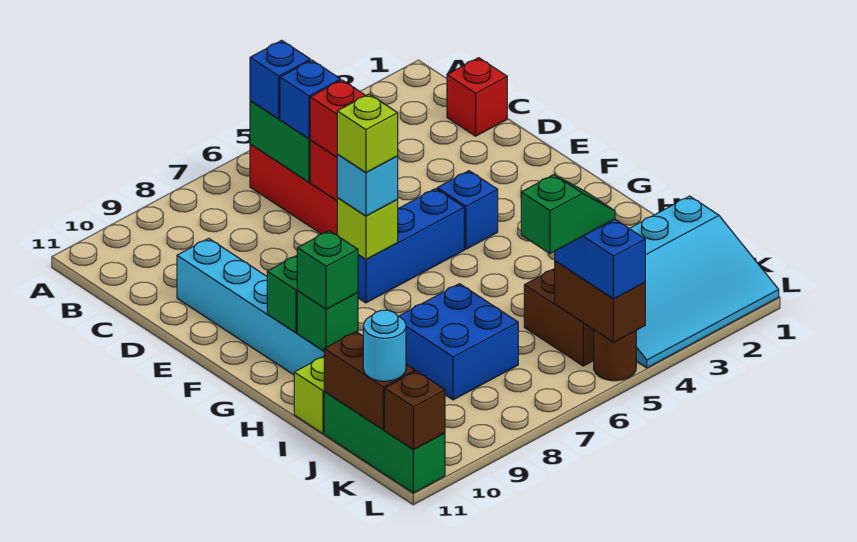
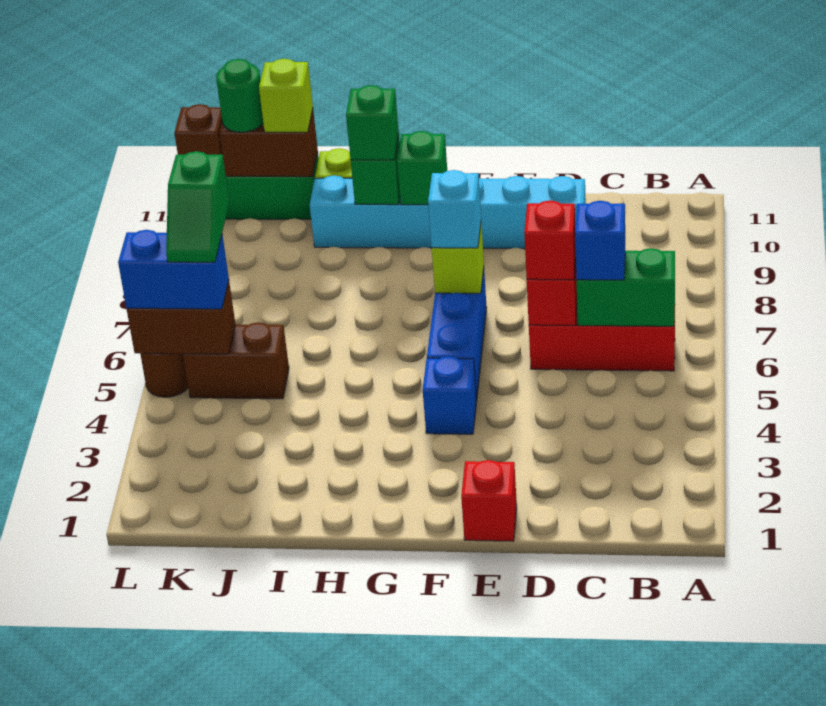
blue brick B6 level 3 -> none
red brick C1 level 1 -> red brick E1 level 1
lime brick F7 level 4 -> lime brick J11 level 3
blue brick I7:J8 level 1 -> none
cyan slope J1:L4 level 1 top J -> none
cyan round brick K11 level 3 -> green round brick K11 level 3

